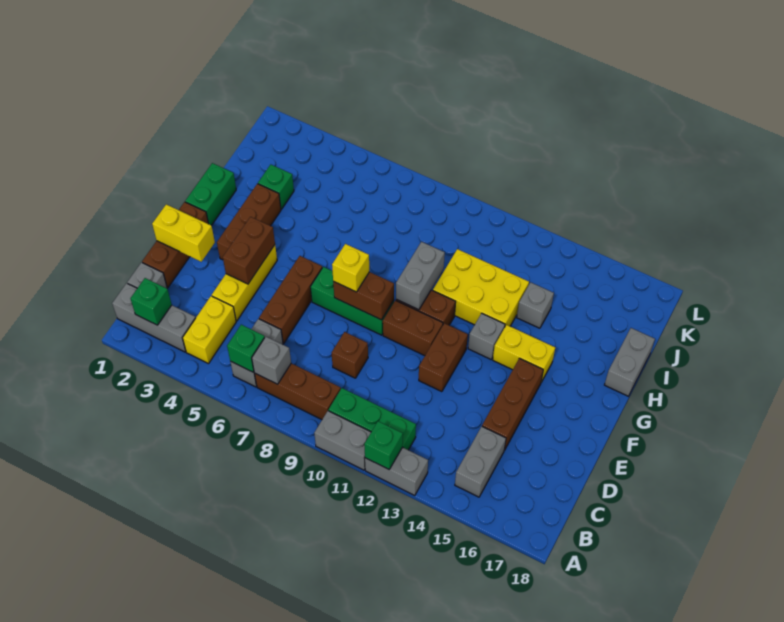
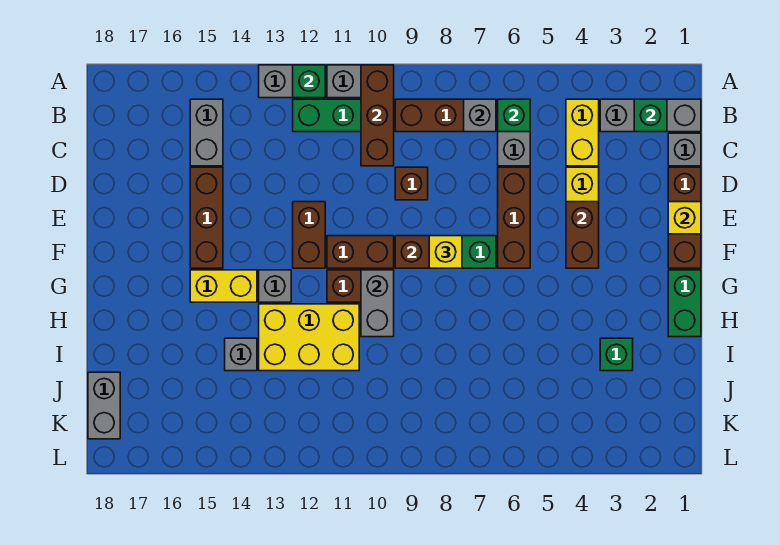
yellow brick E1:E2 level 2 -> yellow brick E1 level 2
brown brick F3:H3 level 1 -> brown brick A10:C10 level 2
grey brick H18:I18 level 1 -> grey brick J18:K18 level 1

